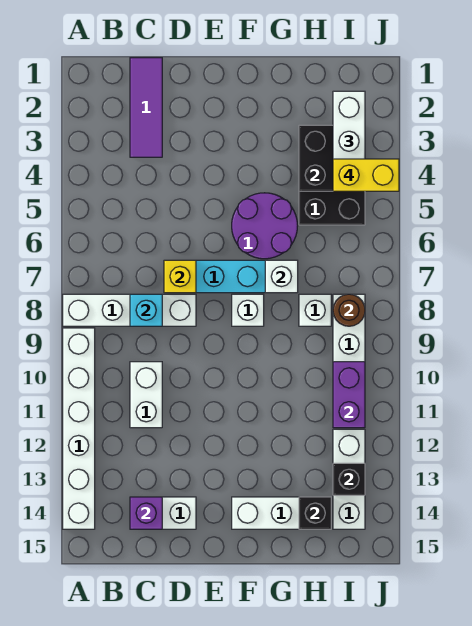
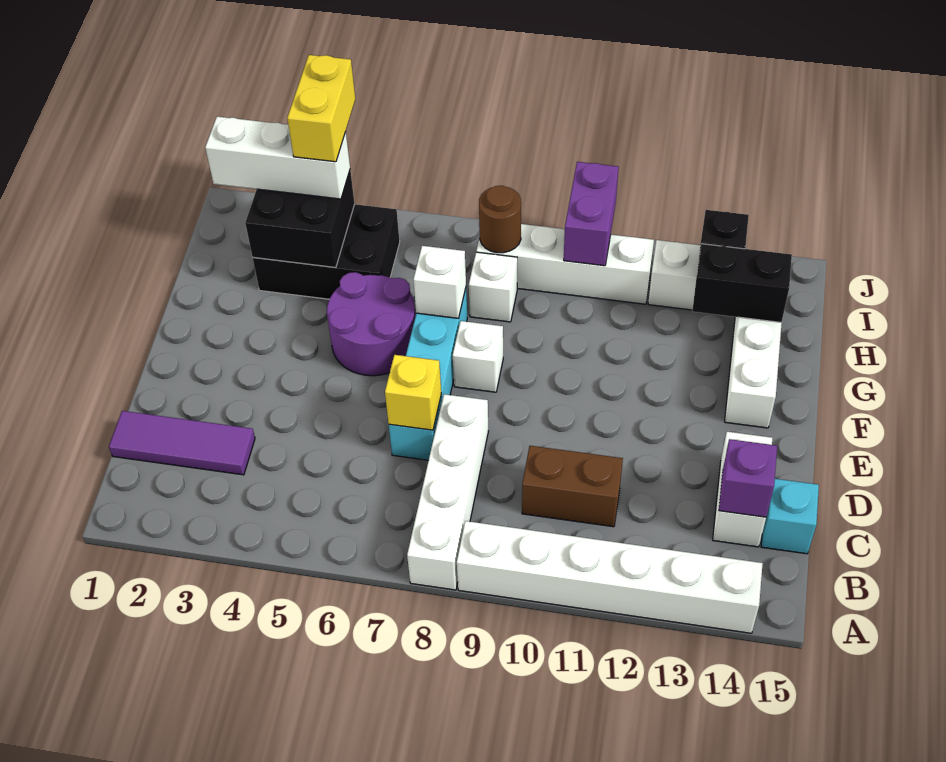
cyan brick C8 level 2 -> cyan brick C15 level 1
white brick C10:C11 level 1 -> brown brick C10:C11 level 1
black brick H14 level 2 -> black brick H13:H14 level 2
purple brick I10:I11 level 2 -> purple brick I10:J10 level 2

